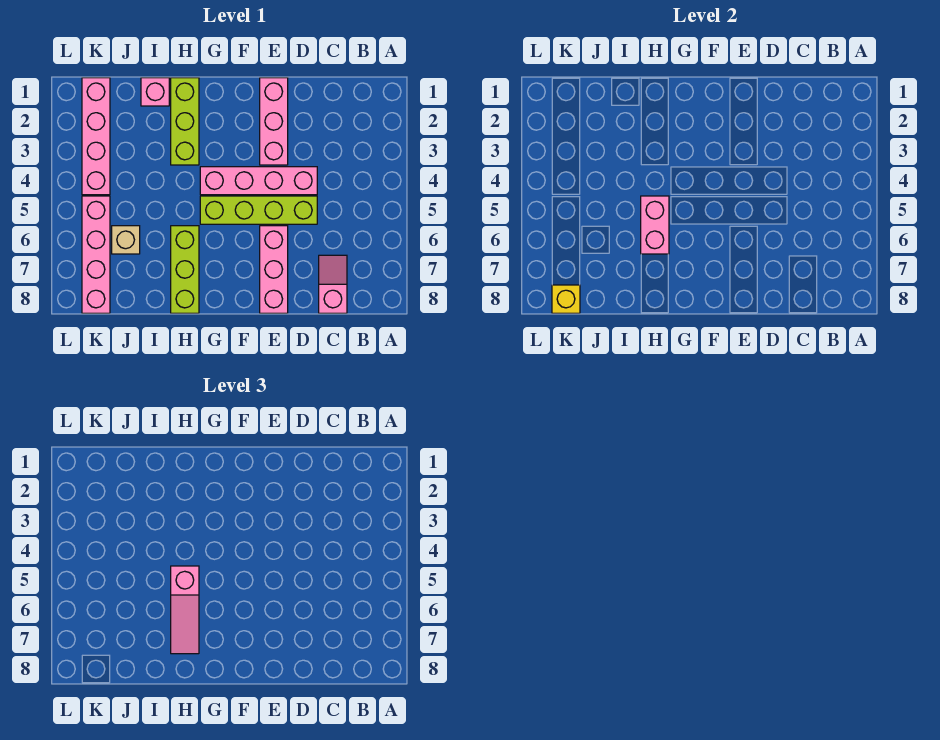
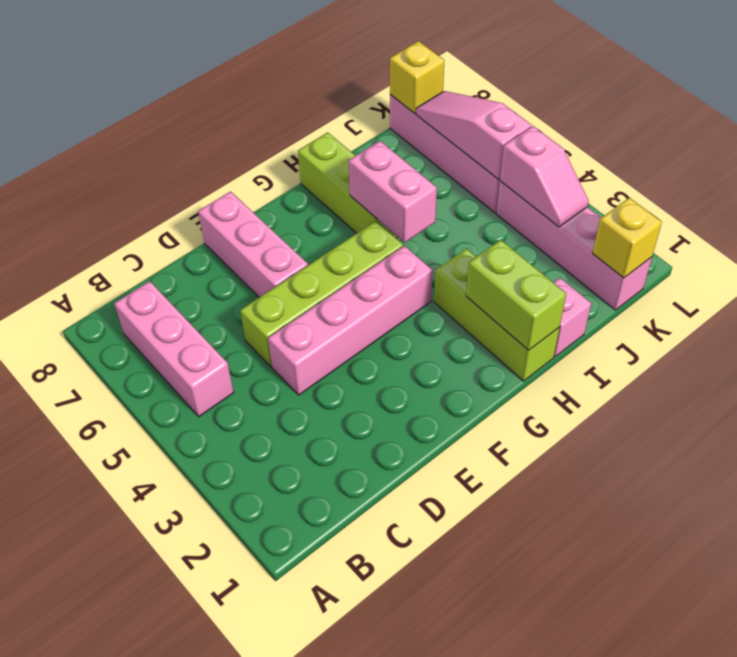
pink slope C7:C8 level 1 top 8 -> pink slope K3:K4 level 2 top 4
pink brick E1:E3 level 1 -> pink brick B5:B7 level 1
none -> lime brick H1:H2 level 2
pink slope H5:H7 level 3 top 5 -> pink slope K5:K7 level 2 top 5
tan brick J6 level 1 -> none
none -> yellow brick K1 level 2

